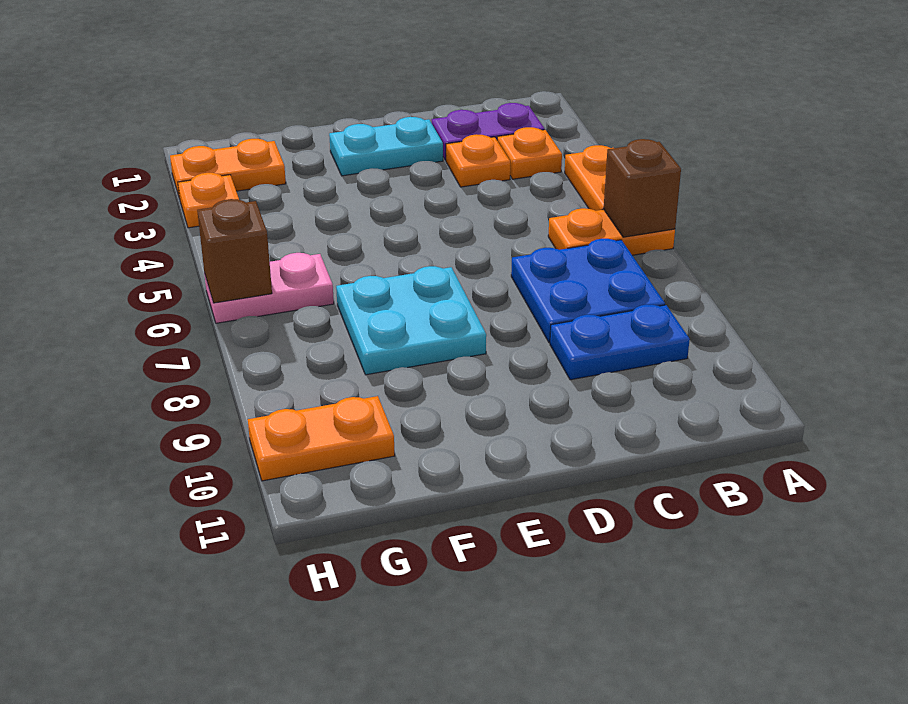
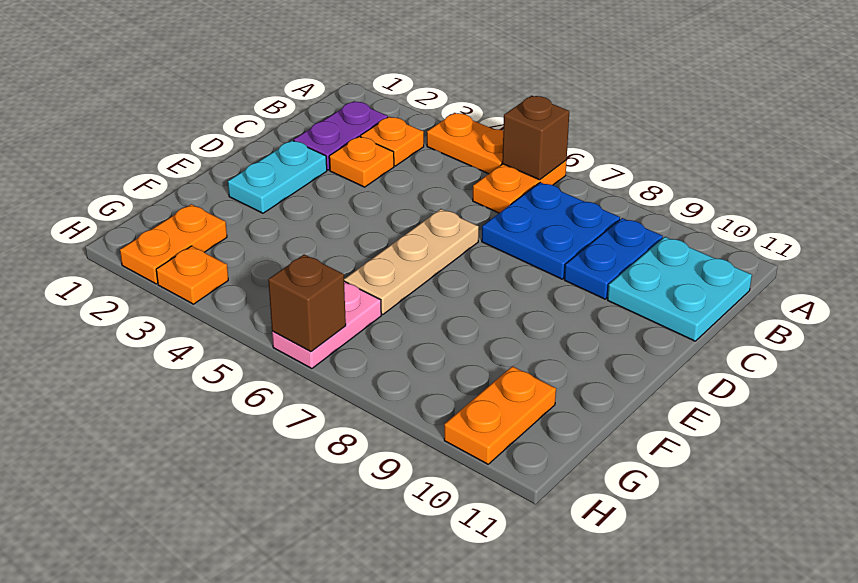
none -> tan plate D6:F6 level 1
cyan plate E7:F8 level 1 -> cyan plate B10:C11 level 1

